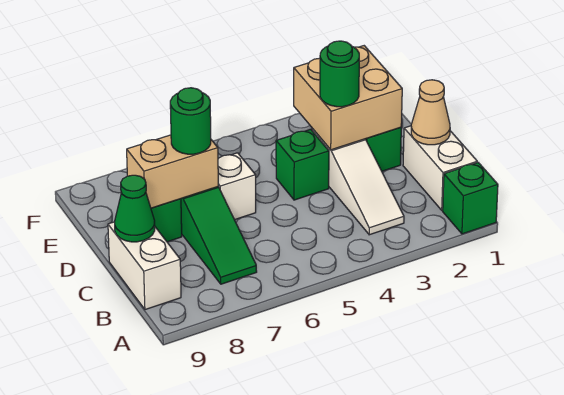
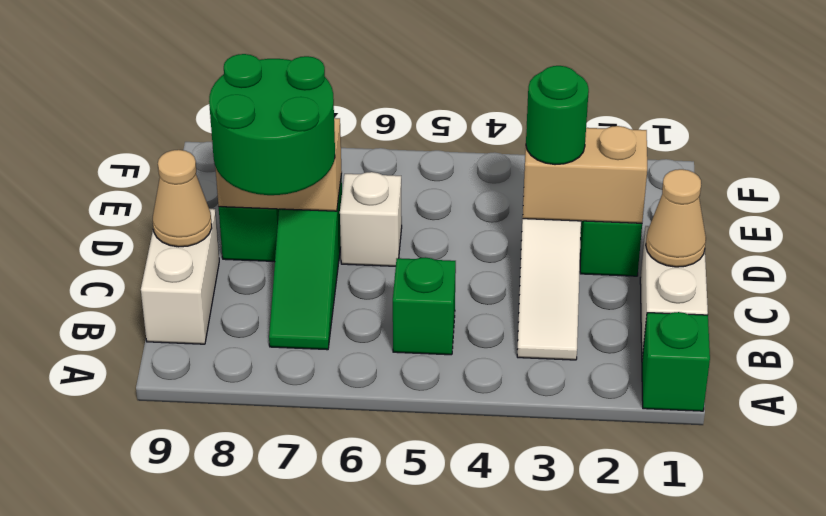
green cone C9 level 2 -> tan cone C9 level 2
tan brick D2:E3 level 2 -> tan brick D2:D3 level 2
green brick D4 level 1 -> green brick B5 level 1
green round brick D7 level 3 -> green round brick C7:D8 level 3

